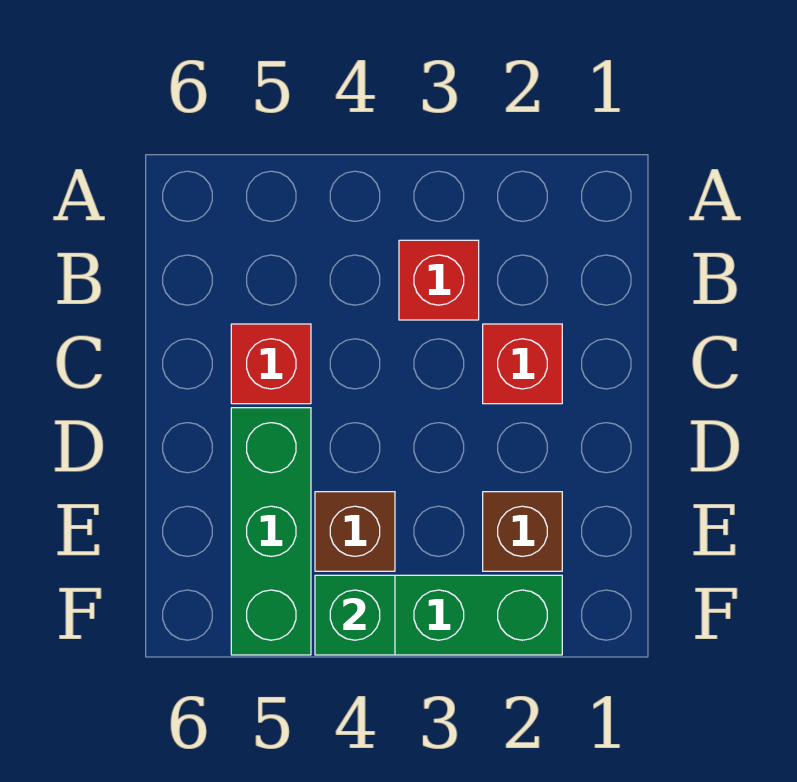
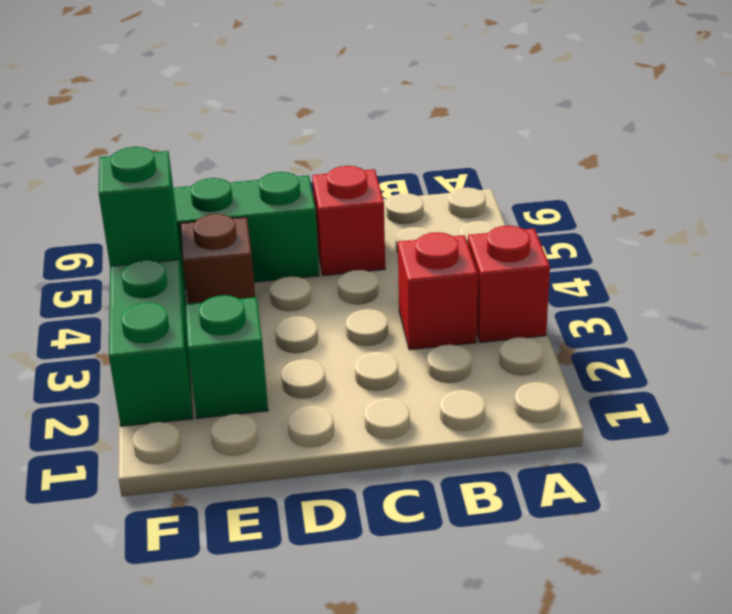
red brick C2 level 1 -> red brick A3 level 1
brown brick E2 level 1 -> green brick E2 level 1

